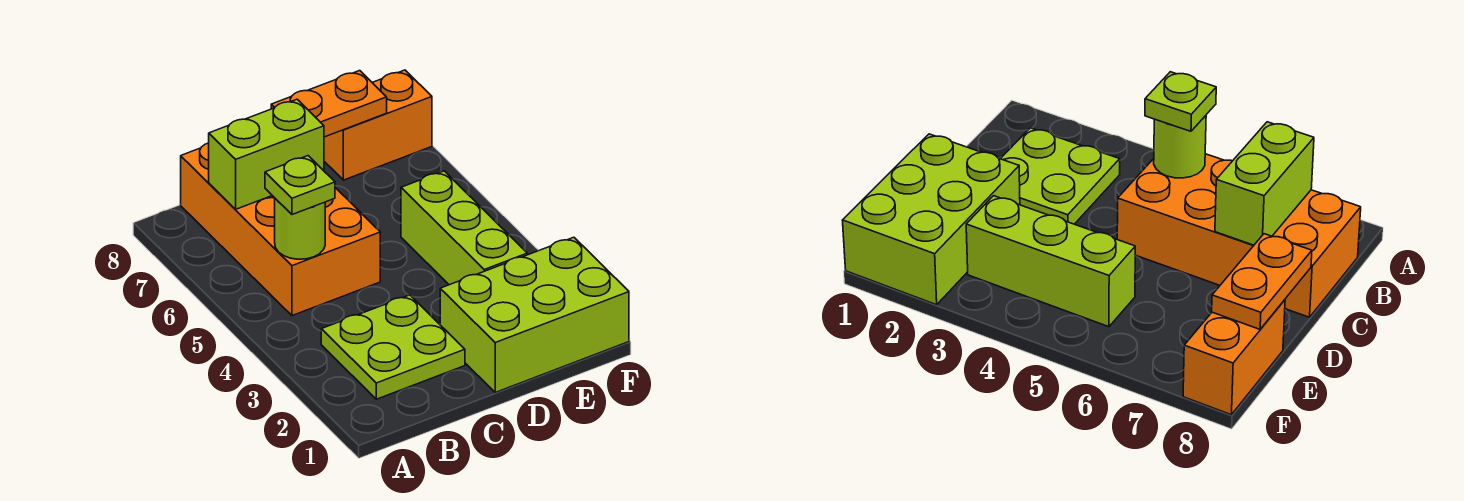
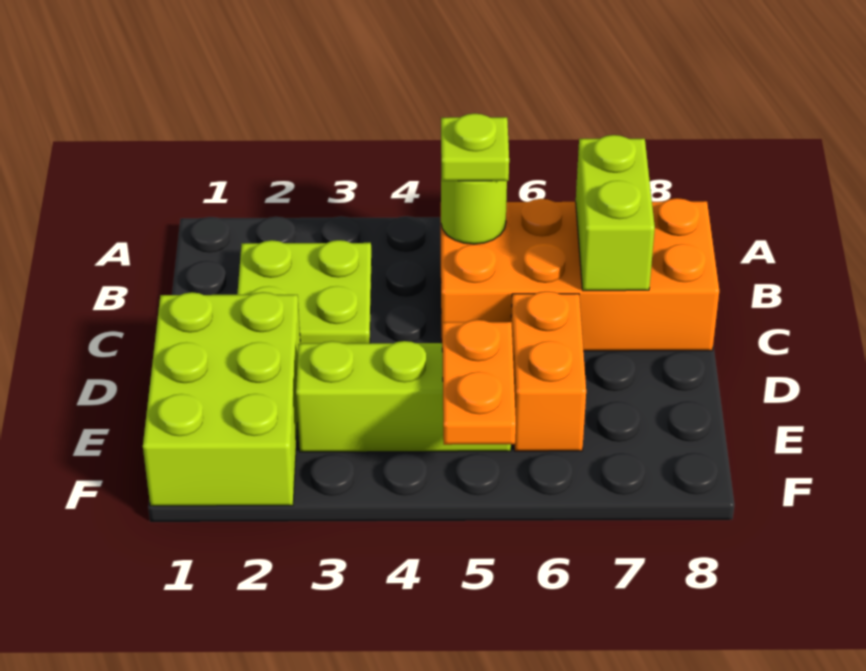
orange plate D8:E8 level 2 -> orange plate E5:F5 level 2
orange brick E8:F8 level 1 -> orange brick D6:E6 level 1

